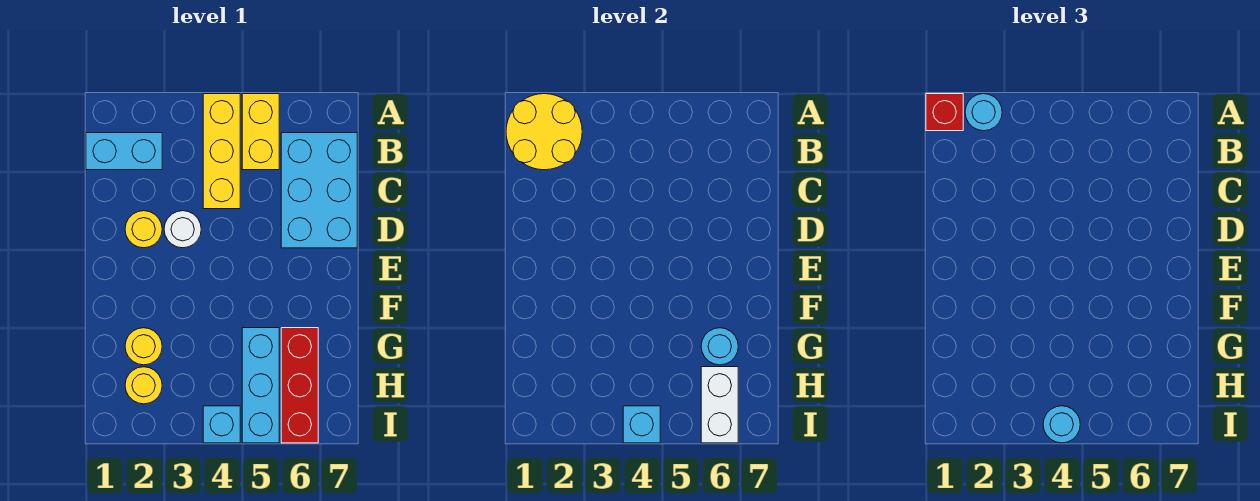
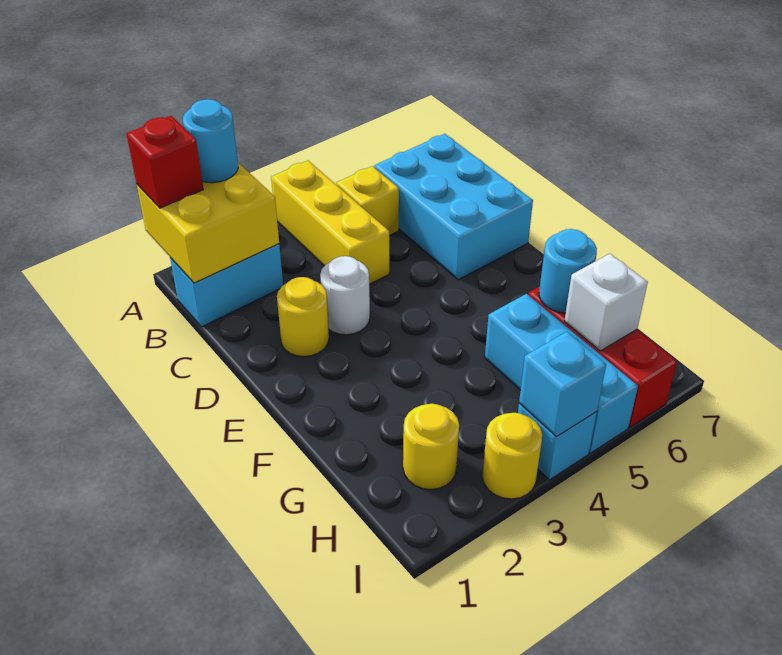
yellow round brick A1:B2 level 2 -> yellow brick A1:B2 level 2
yellow brick A5:B5 level 1 -> yellow brick B5 level 1
yellow round brick G2 level 1 -> yellow round brick I3 level 1
white brick H6:I6 level 2 -> white brick H6 level 2
cyan round brick I4 level 3 -> none

